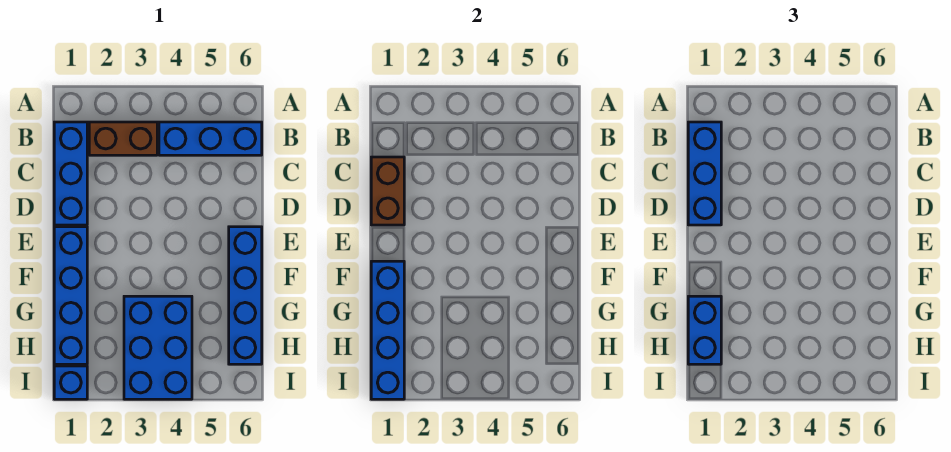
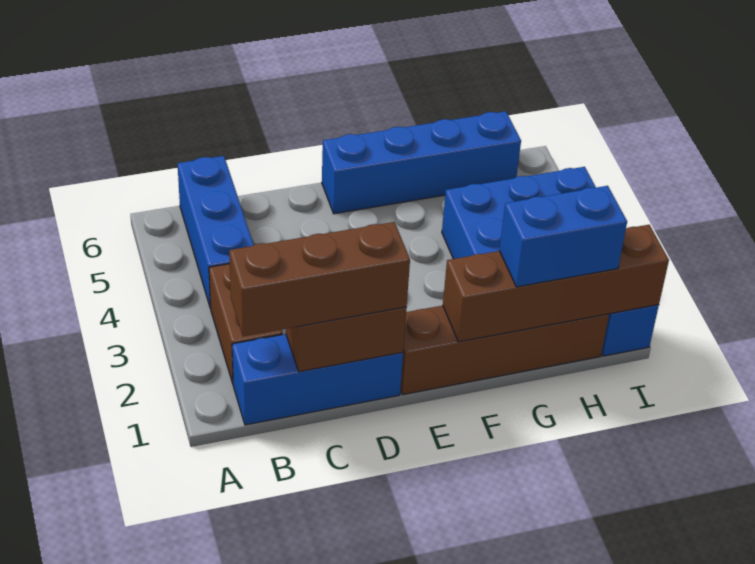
blue brick B1:D1 level 3 -> brown brick B1:D1 level 3
blue brick E1:H1 level 1 -> brown brick E1:H1 level 1
blue brick F1:I1 level 2 -> brown brick F1:I1 level 2

